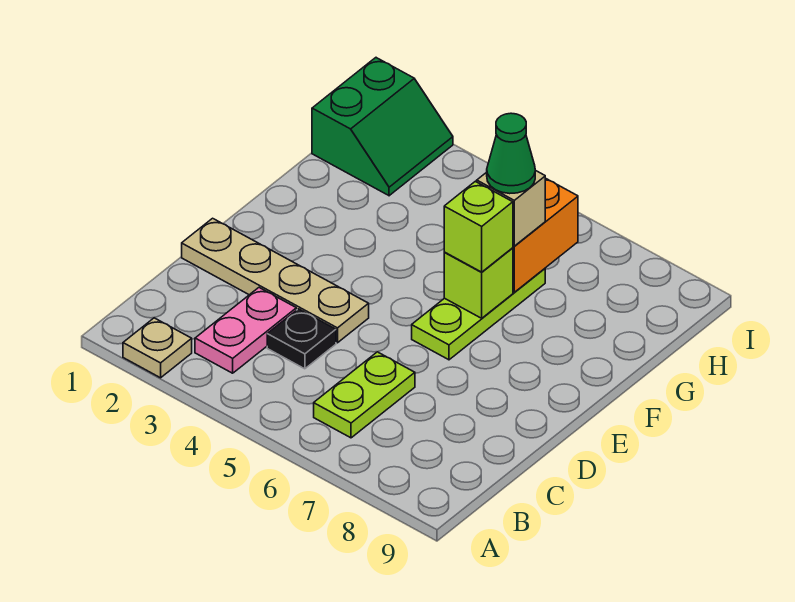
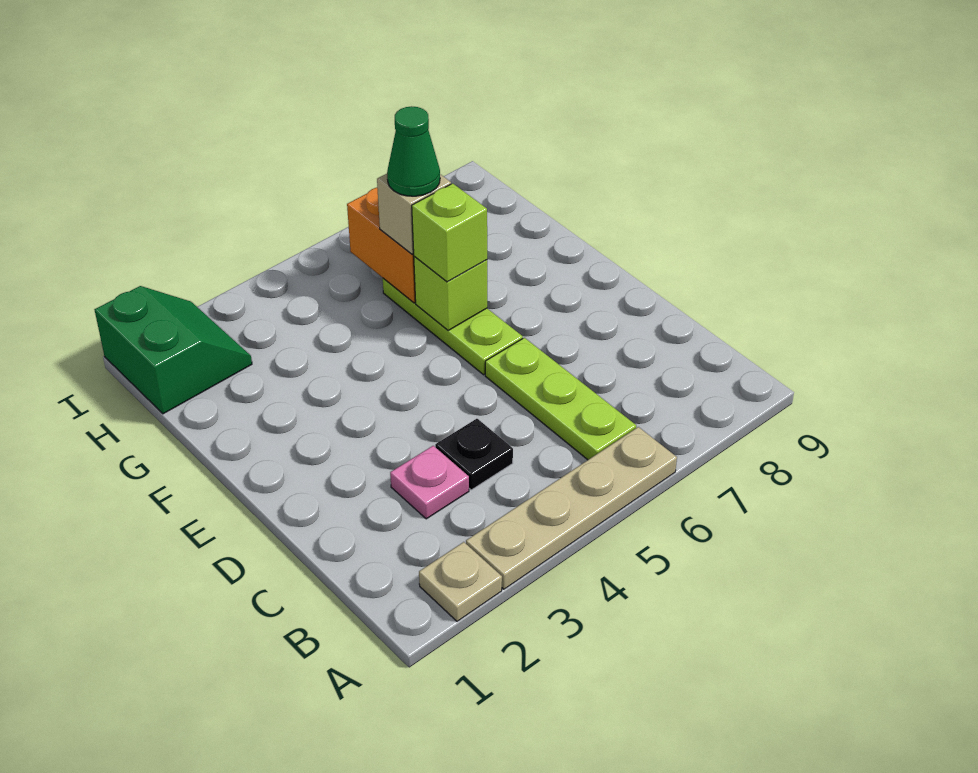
pink plate B3:C3 level 1 -> pink plate C3 level 1
lime plate B6:C6 level 1 -> lime plate B6:D6 level 1
tan plate D1:D4 level 1 -> tan plate A3:A6 level 1

